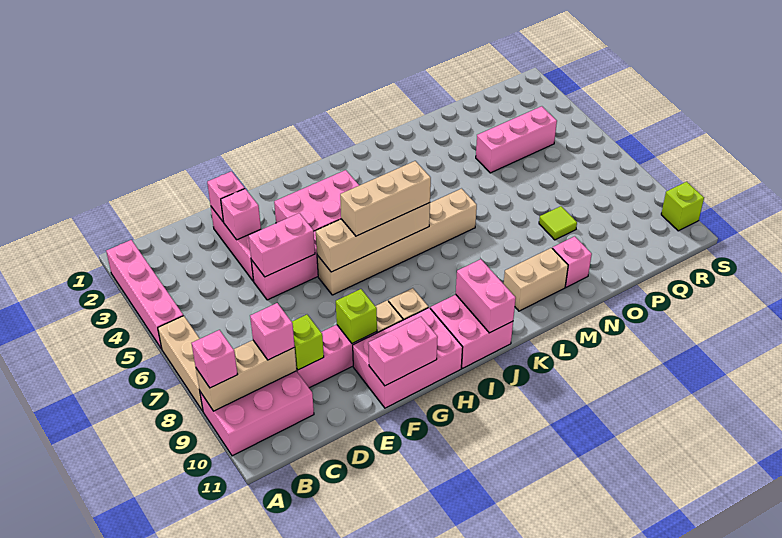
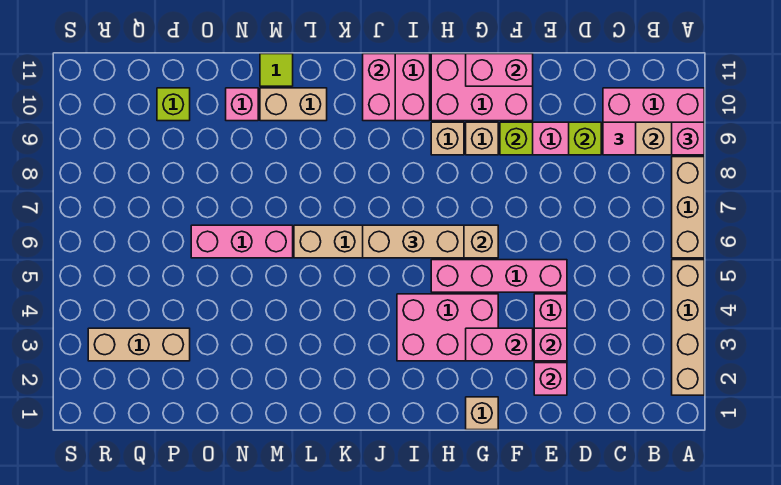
pink brick A2:A5 level 1 -> tan brick A2:A5 level 1
pink brick C9 level 3 -> pink tile C9 level 3
pink brick E5:F5 level 2 -> pink brick F3:G3 level 2
none -> tan brick G1 level 1
pink brick O4:Q4 level 1 -> pink brick M6:O6 level 1
lime tile O8 level 1 -> lime tile M11 level 1
none -> tan brick P3:R3 level 1
lime brick S10 level 1 -> lime brick P10 level 1

